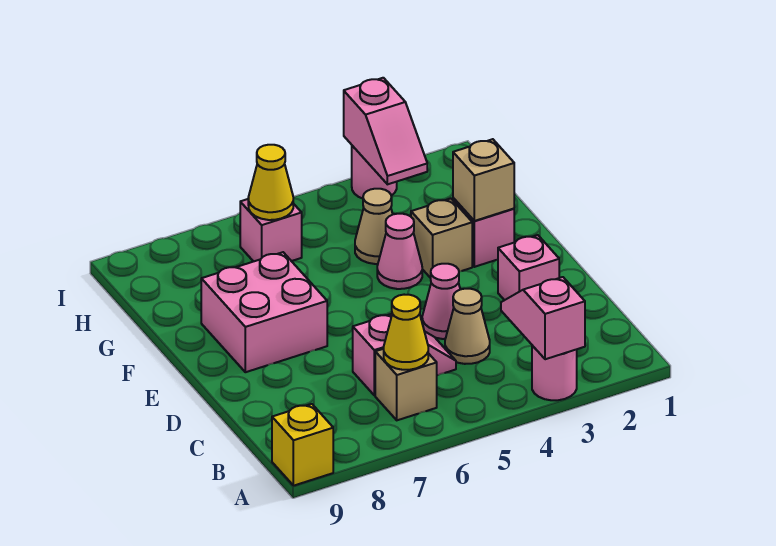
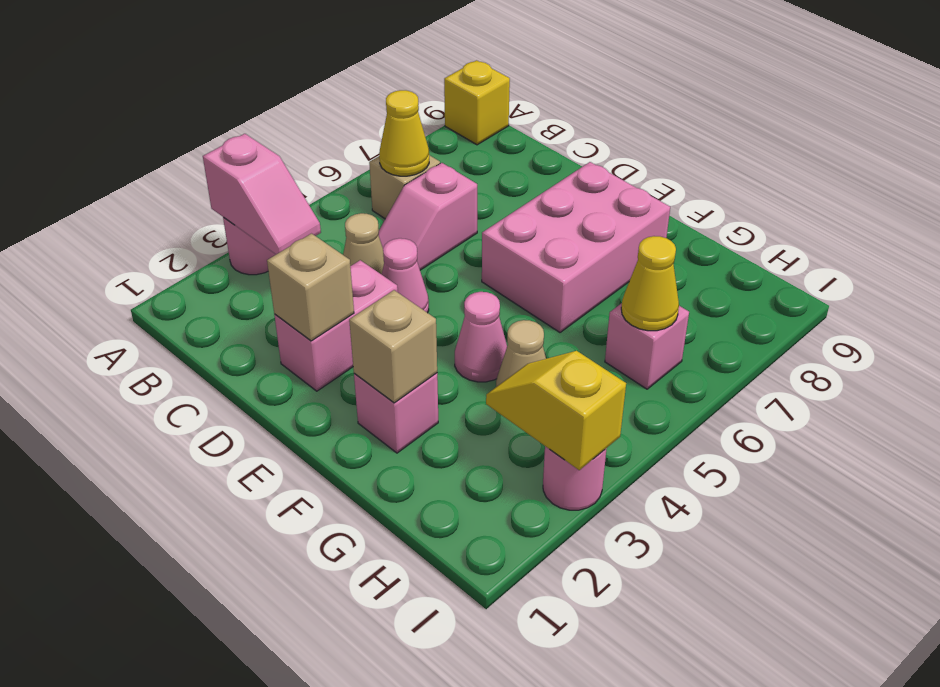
pink brick D2 level 1 -> pink brick D2:D3 level 1
pink brick E7:F8 level 1 -> pink brick E6:F8 level 1
tan brick F3 level 1 -> tan brick D2 level 2
pink slope H3:I3 level 2 top I -> yellow slope H3:I3 level 2 top I

